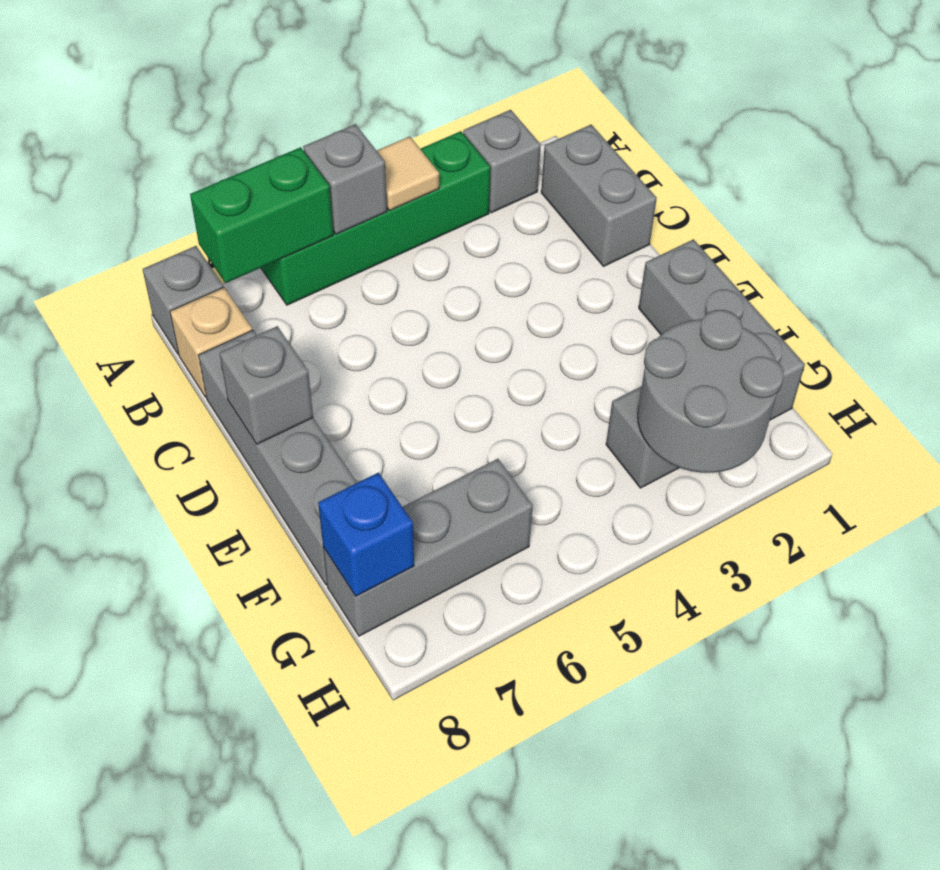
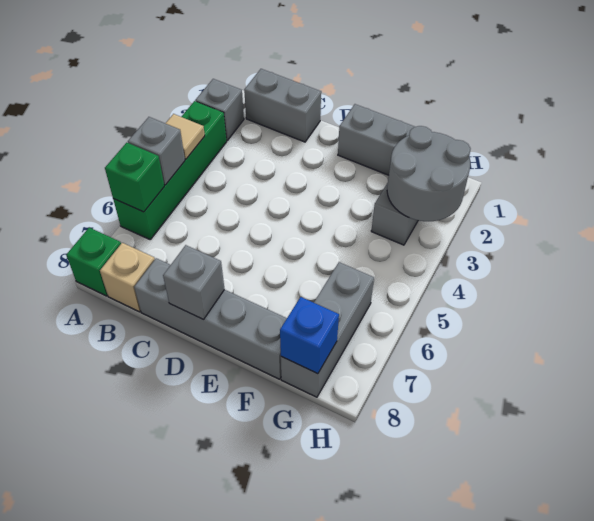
green brick A6:A7 level 2 -> green brick A6 level 2
grey brick A8 level 1 -> green brick A8 level 1

